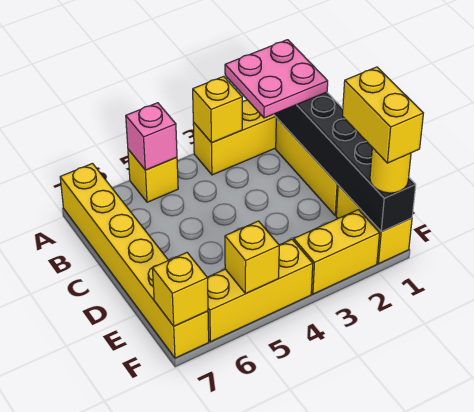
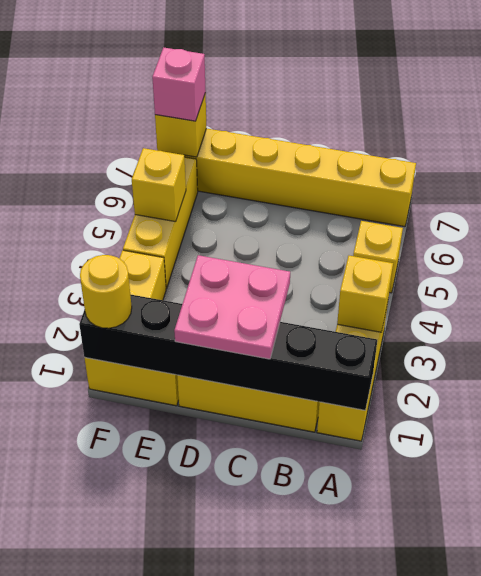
pink plate A1:B2 level 3 -> pink plate C1:D2 level 3
pink brick A5 level 2 -> pink brick F7 level 3
yellow brick E1:F1 level 4 -> none

